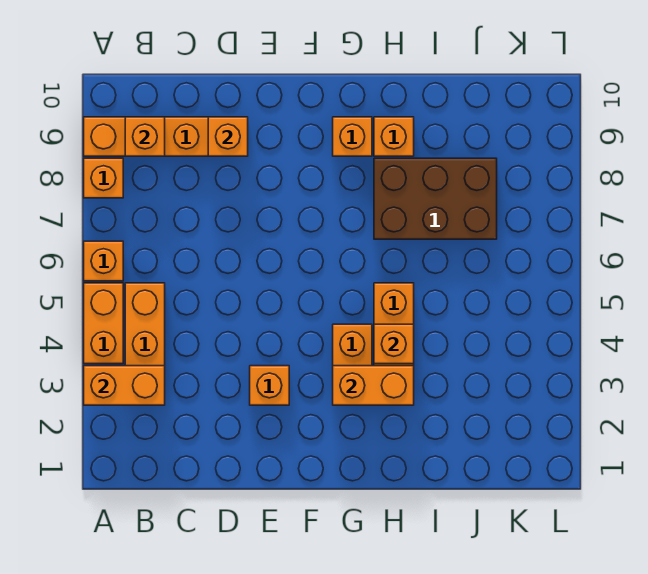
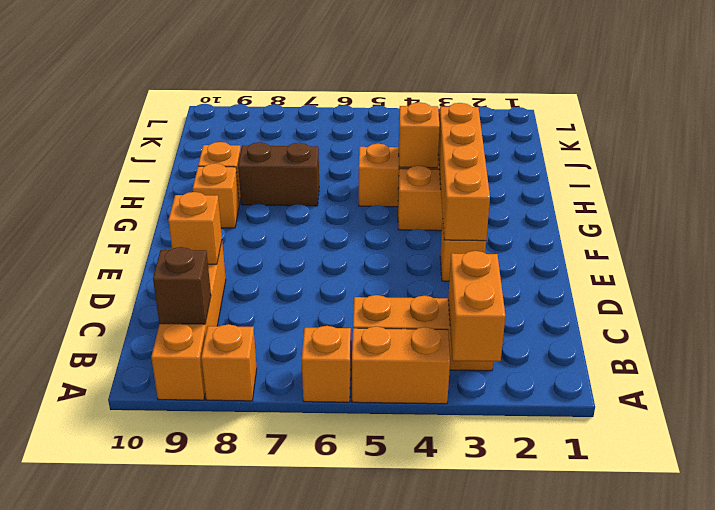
orange brick B9 level 2 -> brown brick B9 level 2
orange brick G3:H3 level 2 -> orange brick E3:H3 level 2
brown brick H7:J8 level 1 -> brown brick H7:H8 level 1

